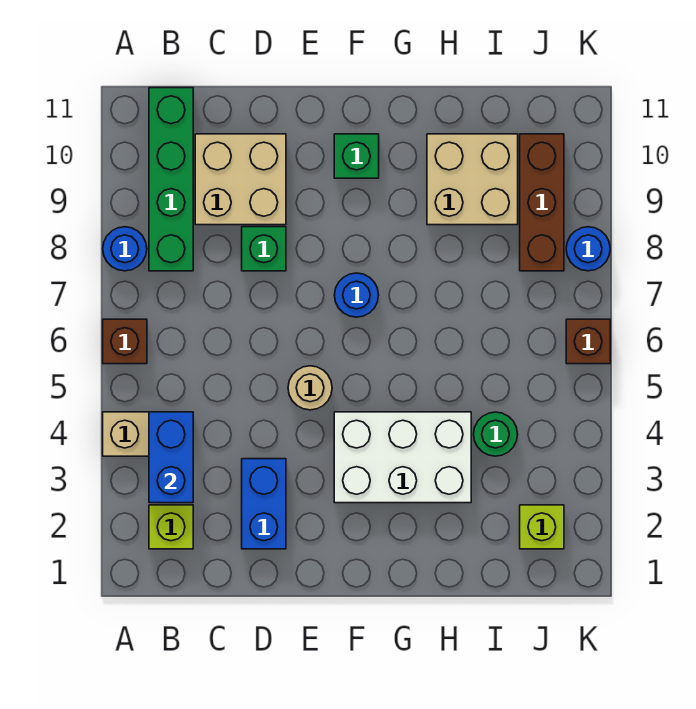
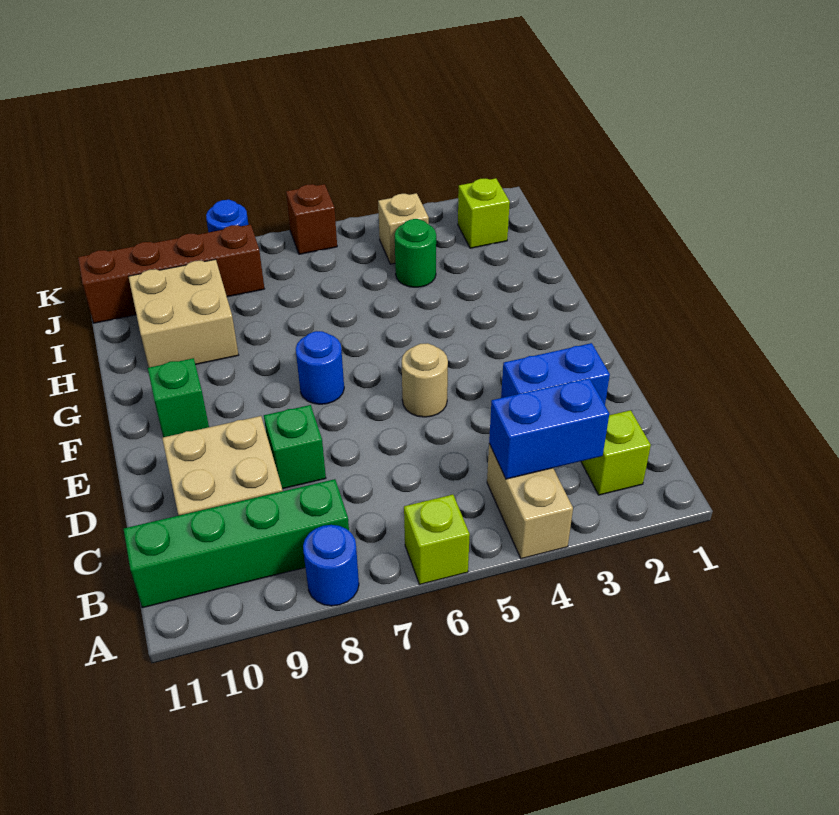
brown brick A6 level 1 -> lime brick A6 level 1
white brick F3:H4 level 1 -> none
none -> tan brick J4 level 1
brown brick J8:J10 level 1 -> brown brick J8:J11 level 1

